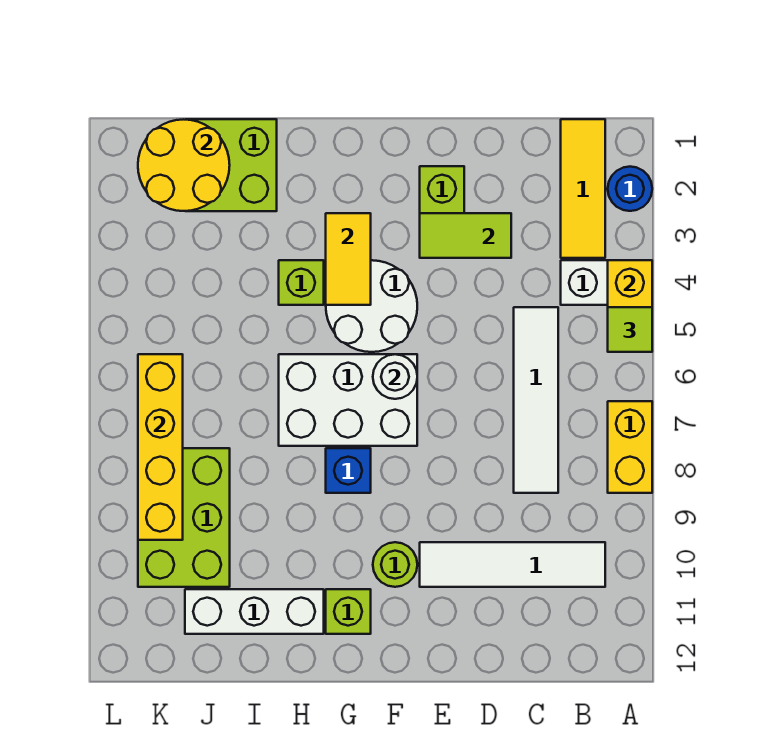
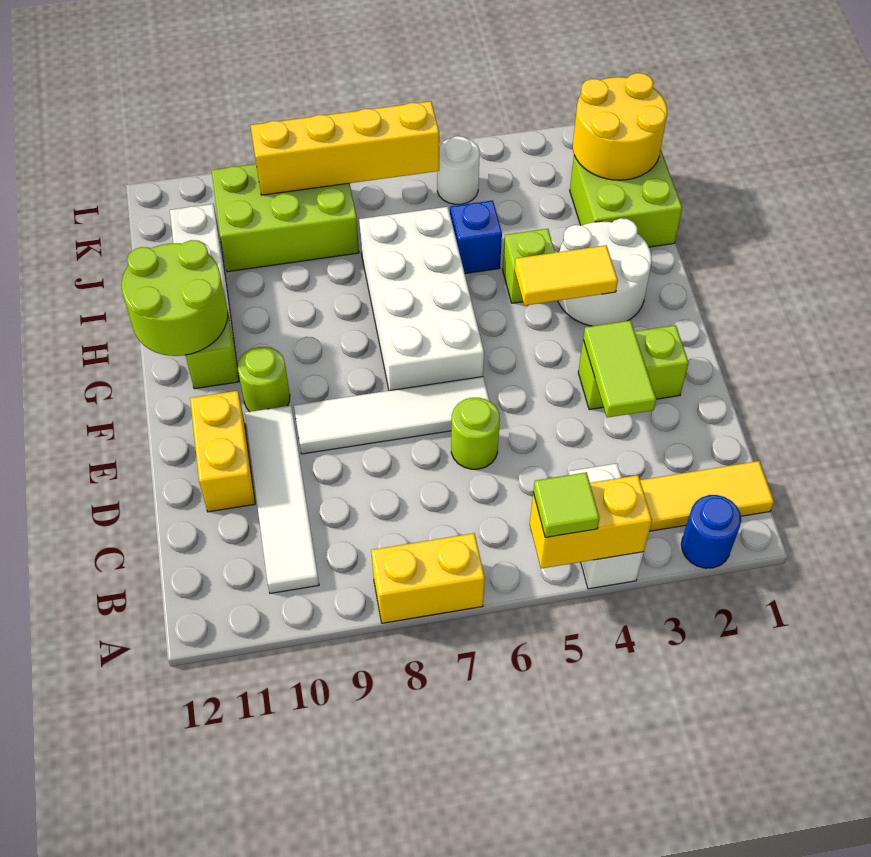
white tile C5:C8 level 1 -> white tile E6:E9 level 1
none -> lime round brick D6 level 1
none -> yellow brick D11:E11 level 1
white round brick F4:G5 level 1 -> white round brick G2:H3 level 1
white brick F6:H7 level 1 -> white brick F6:I7 level 1
white round brick F6 level 2 -> white round brick K5 level 1
blue brick G8 level 1 -> blue brick I5 level 1
none -> lime round brick G11:H12 level 2

